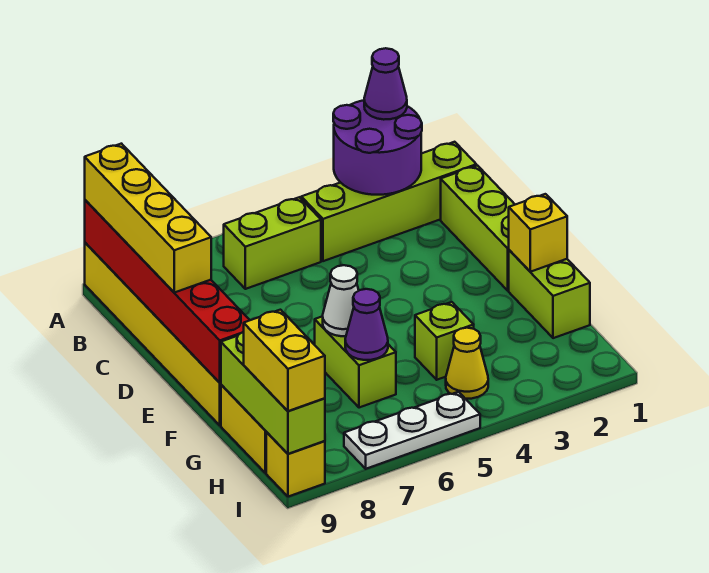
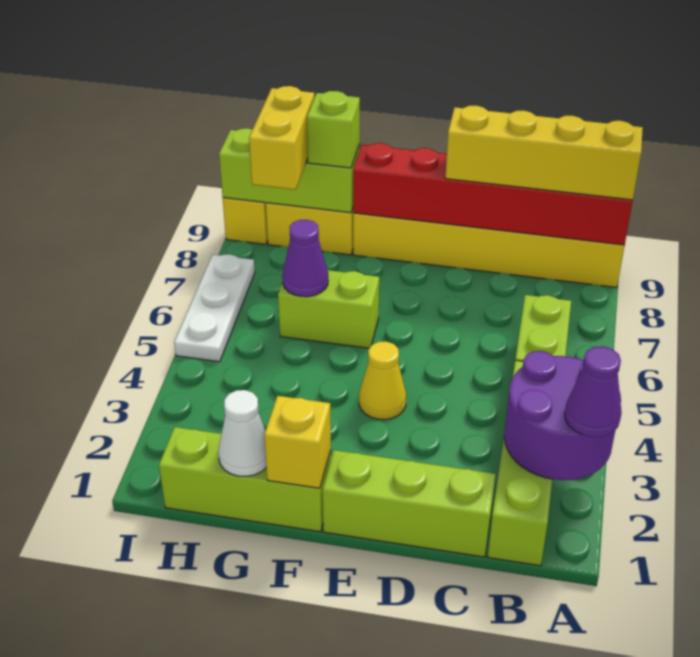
lime brick F1:G1 level 1 -> lime brick F1:H1 level 1
white cone F6 level 2 -> white cone G1 level 2
lime brick G4 level 1 -> lime brick G9 level 3
yellow cone H4 level 1 -> yellow cone E4 level 1
yellow brick H9:I9 level 3 -> yellow brick H8:H9 level 3

